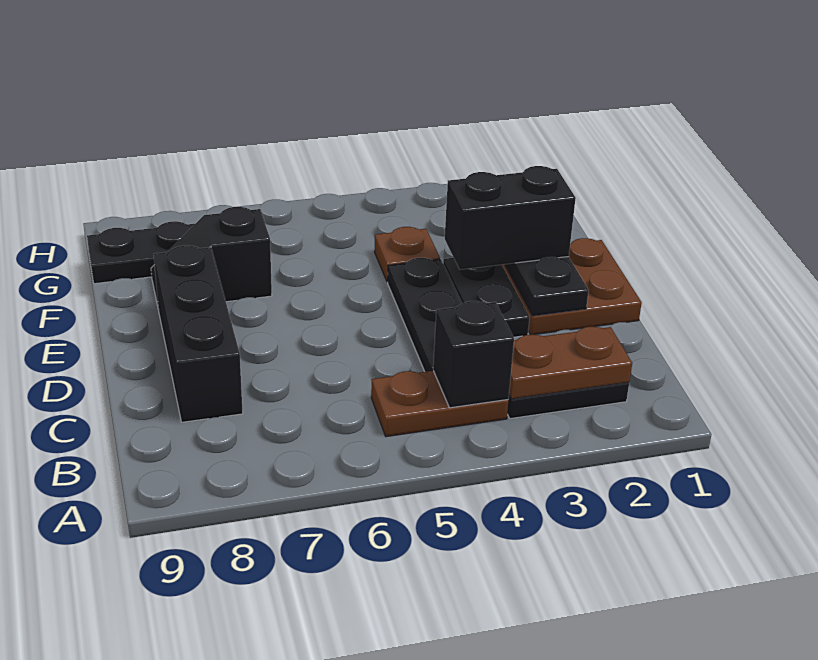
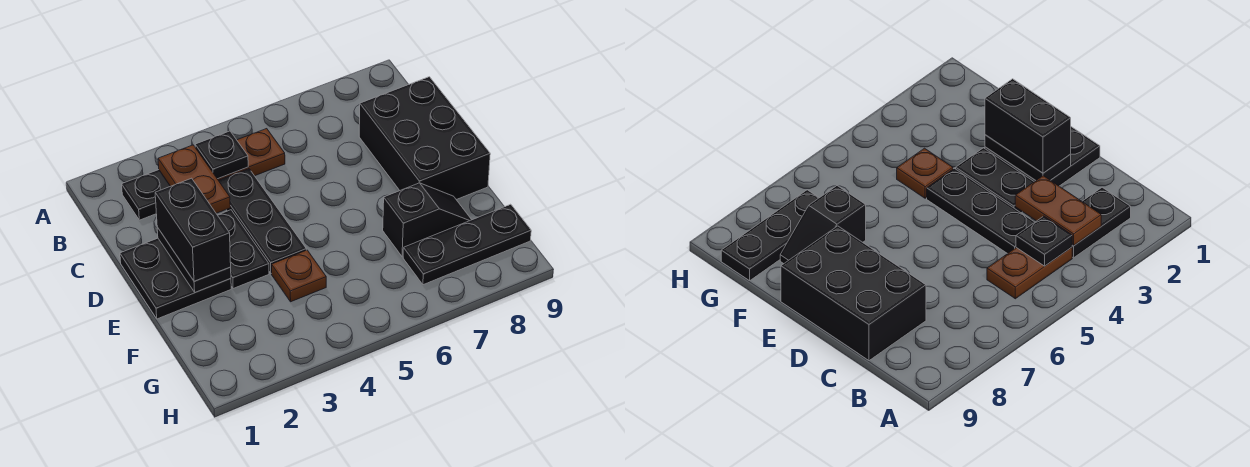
brown plate B2:B3 level 2 -> brown plate B3:C3 level 2
black brick B4 level 2 -> black plate B4 level 2
black brick C8:E8 level 1 -> black brick C8:E9 level 1
brown plate D1:E2 level 1 -> black plate D1:E2 level 1
black brick E2:E3 level 3 -> black brick D2:E2 level 3

